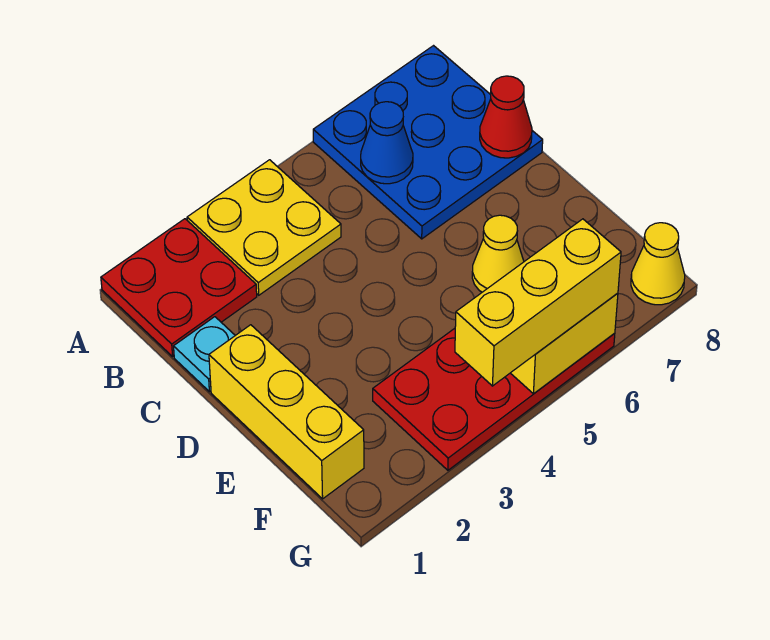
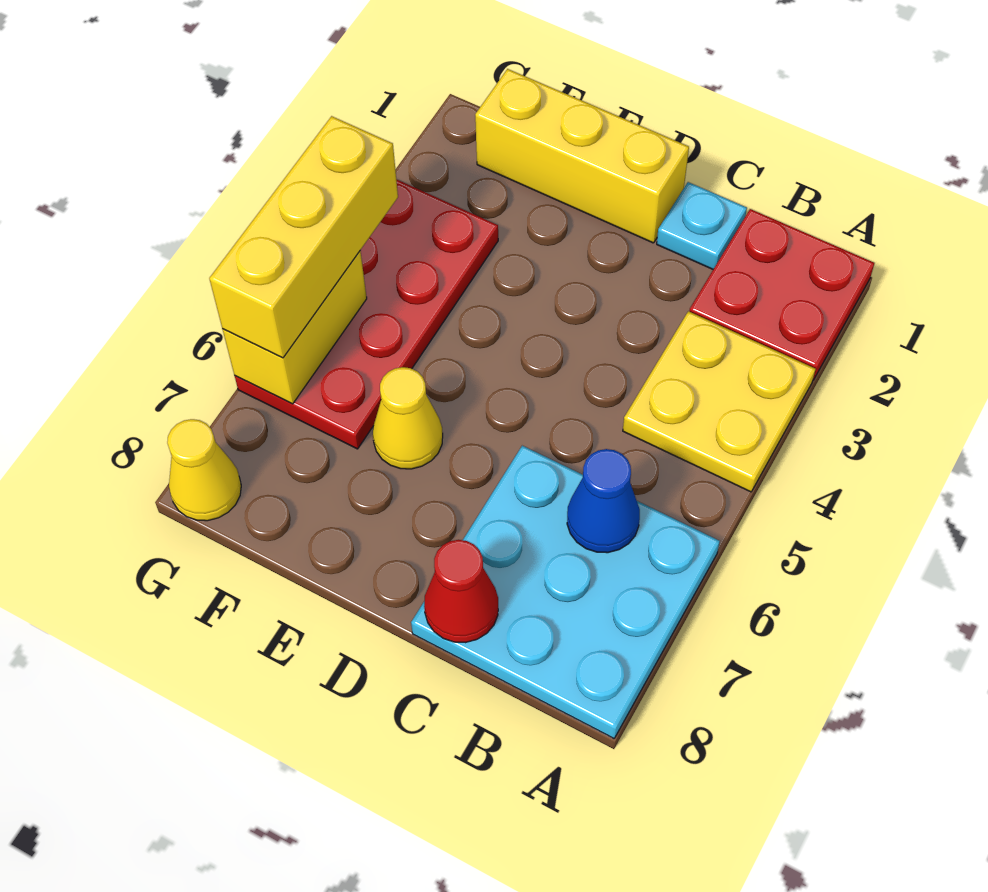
blue plate A6:C8 level 1 -> cyan plate A6:C8 level 1

